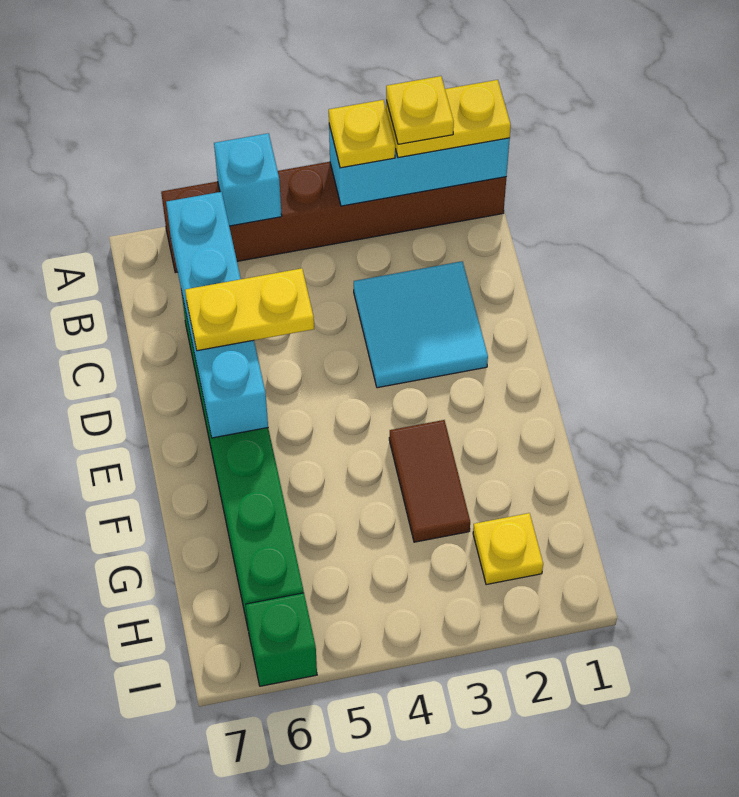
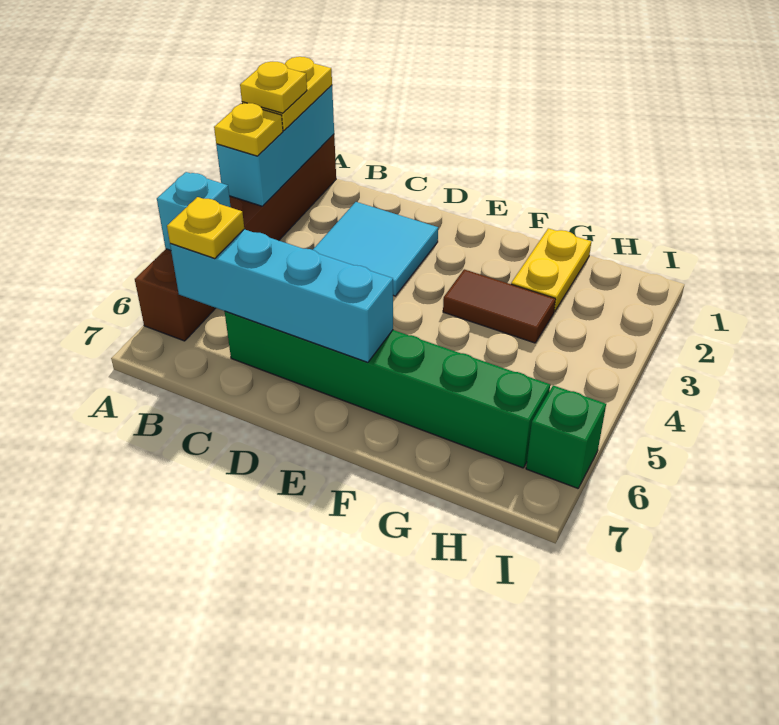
yellow plate D5:D6 level 3 -> yellow plate G1:G2 level 1
yellow plate H2 level 1 -> yellow plate B6 level 3

